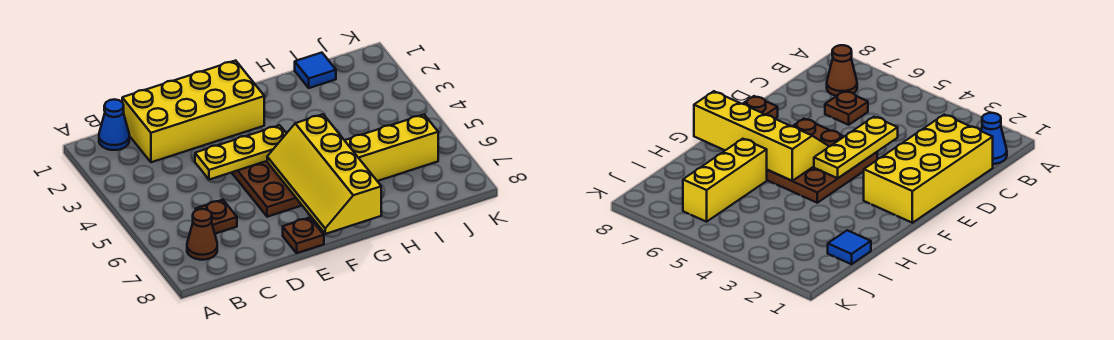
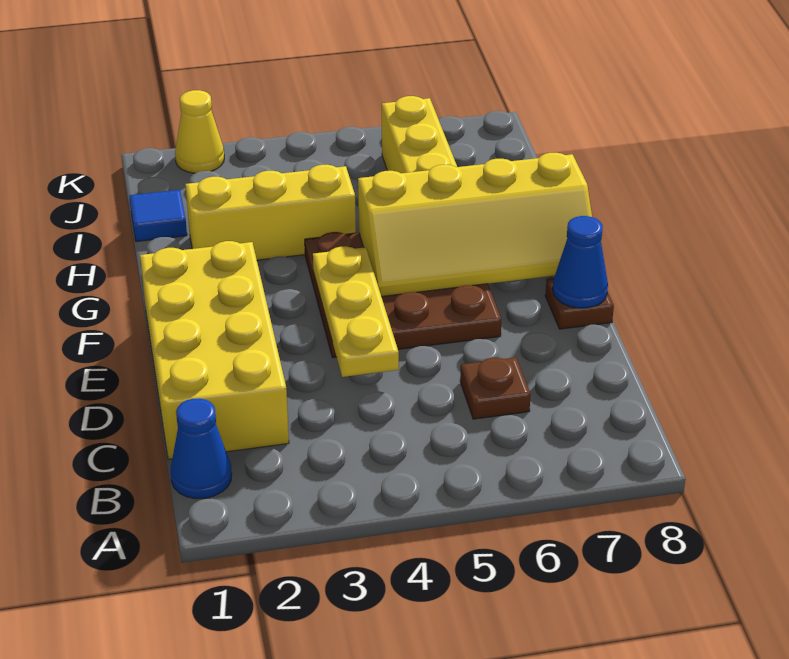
brown cone B7 level 1 -> none
none -> blue cone E8 level 2
none -> yellow brick H2:H4 level 1
none -> yellow cone K2 level 1

